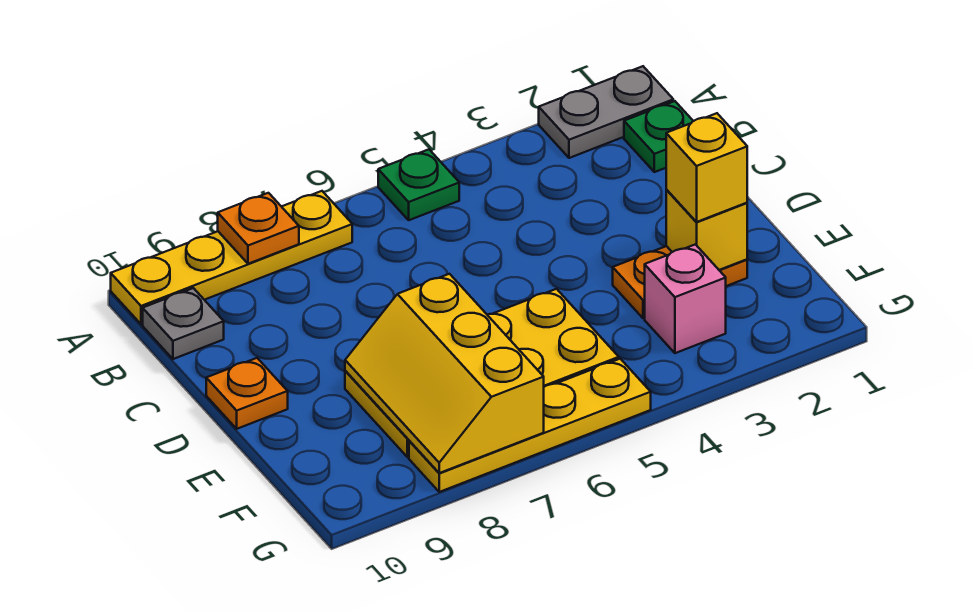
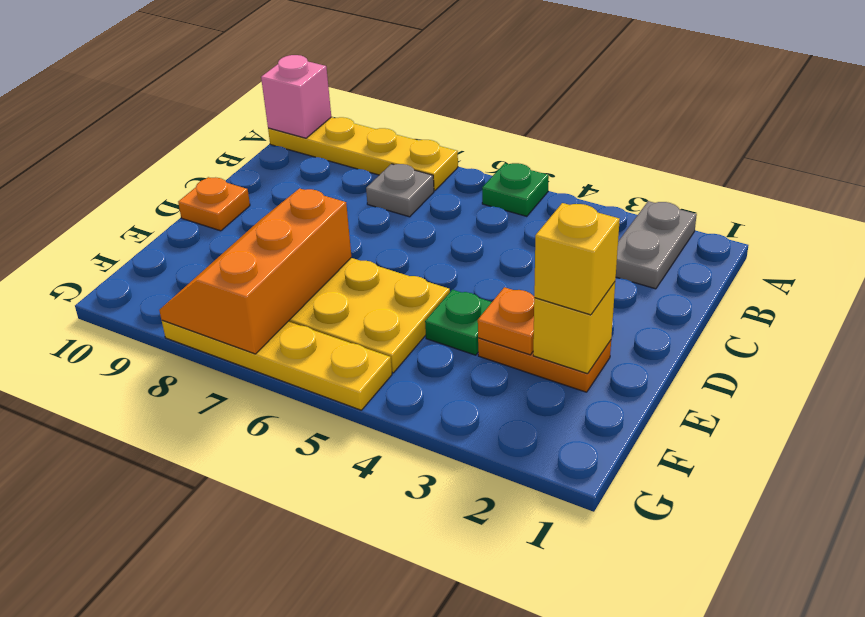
grey plate A1:A2 level 1 -> grey plate A2:B2 level 1
orange plate A8 level 2 -> orange plate E3 level 2
green plate B1 level 1 -> green plate E4 level 1
grey plate B10 level 1 -> grey plate B7 level 1
yellow slope E7:G8 level 2 top 7 -> orange slope E7:G8 level 2 top 7
pink brick F3 level 1 -> pink brick A10 level 2

